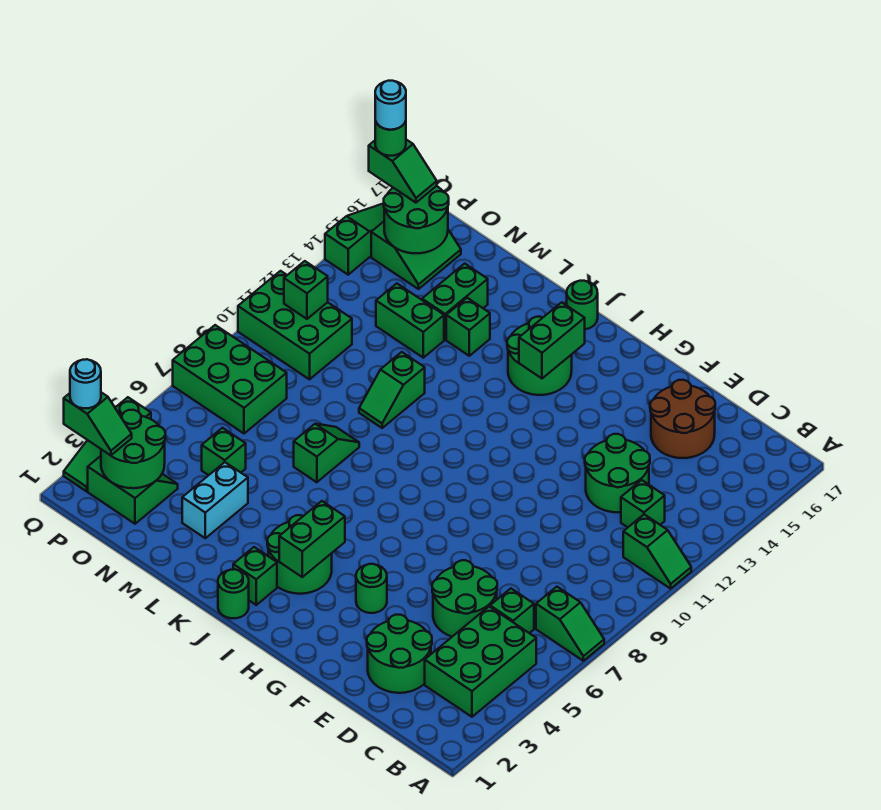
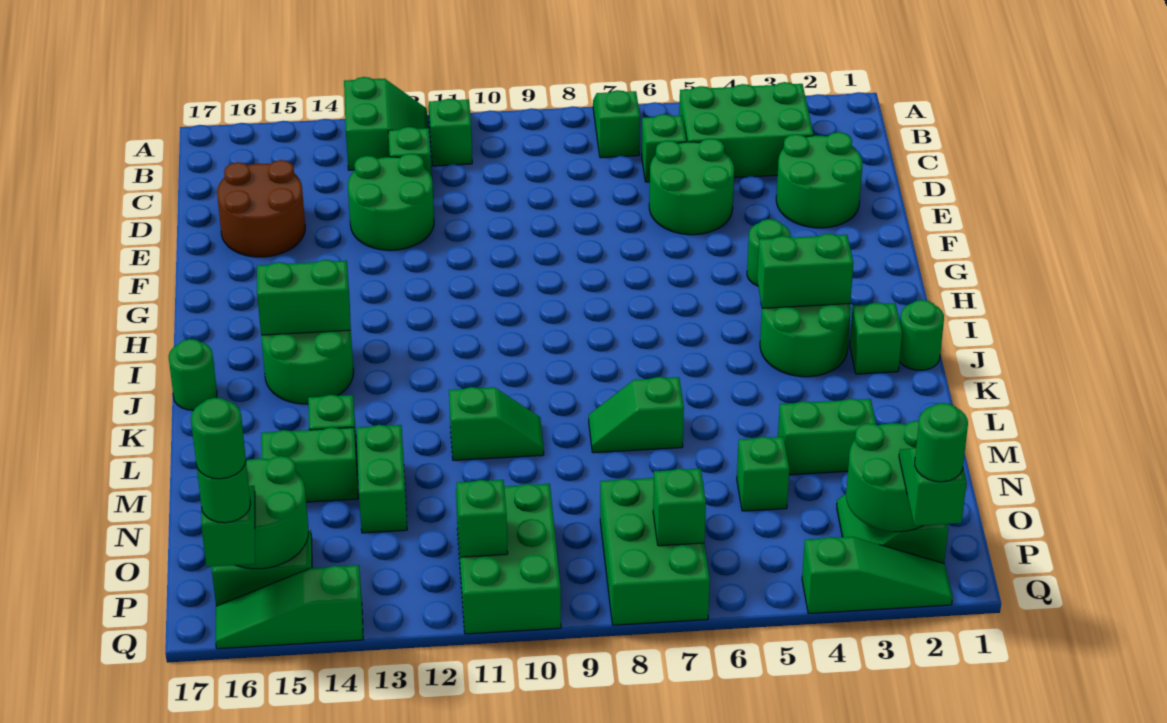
none -> green slope A12:B13 level 1 top 13
cyan brick M3:M4 level 1 -> green brick M3:M4 level 1
none -> green brick P7 level 2
cyan round brick Q2 level 4 -> green round brick Q2 level 4
cyan round brick Q16 level 5 -> green round brick Q16 level 5

